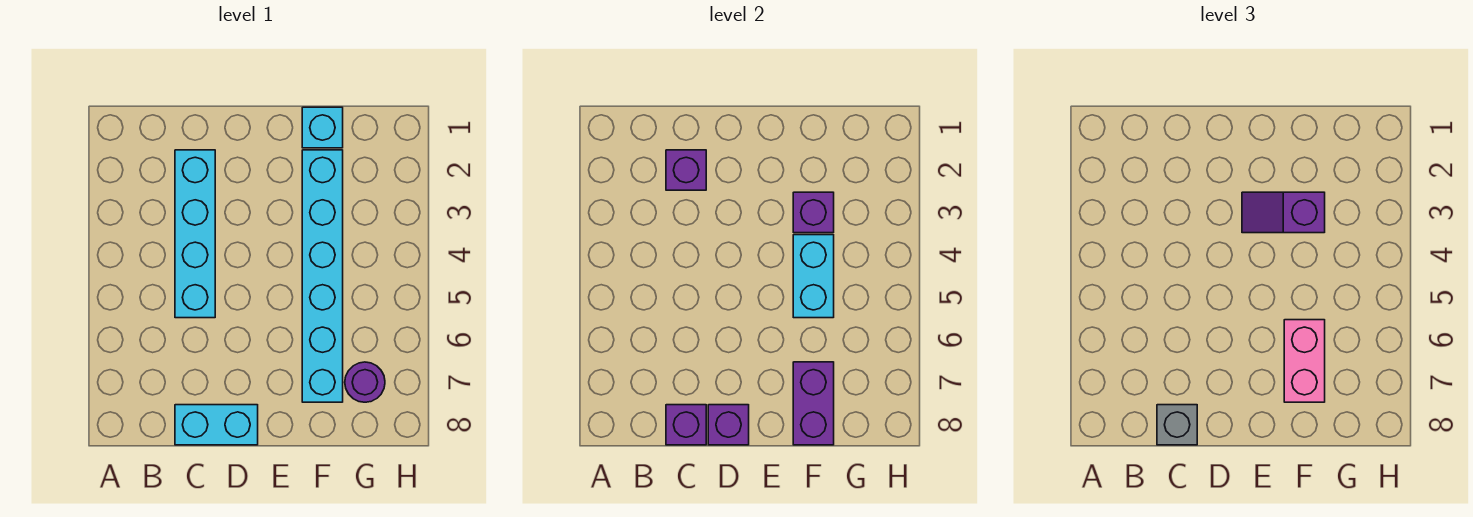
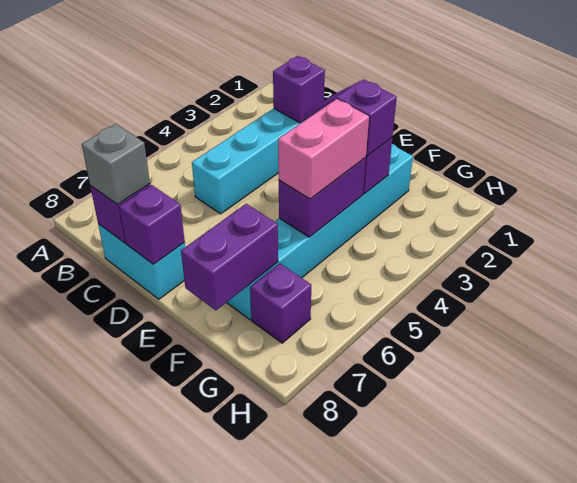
cyan brick F1 level 1 -> none
cyan brick F4:F5 level 2 -> purple brick F4:F5 level 2
pink brick F6:F7 level 3 -> pink brick F4:F5 level 3
purple round brick G7 level 1 -> purple brick G7 level 1

